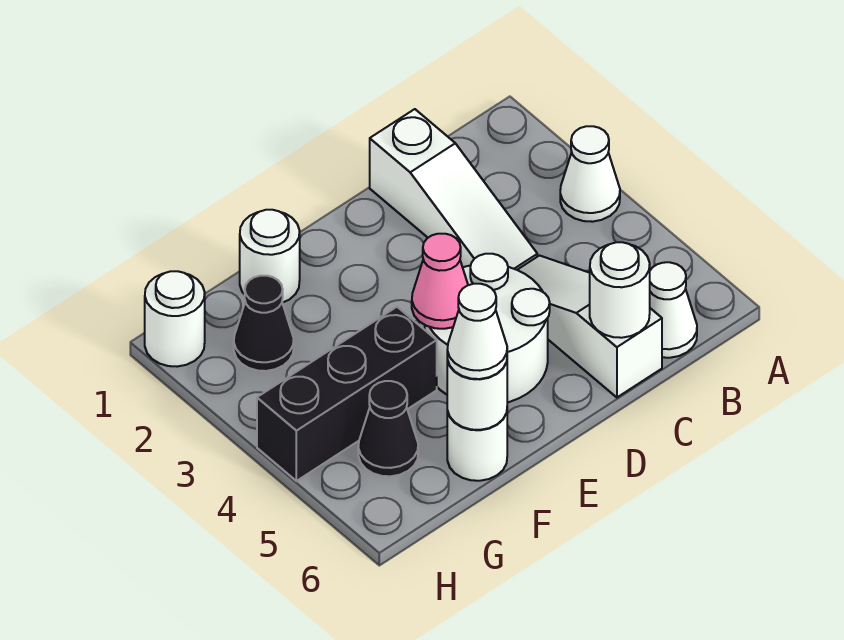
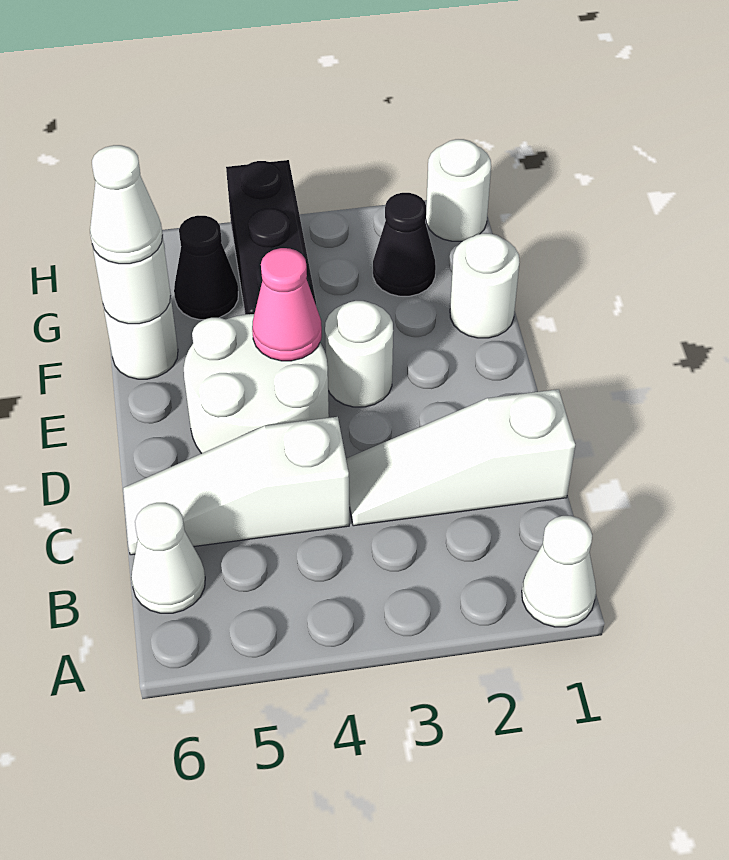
white cone A3 level 1 -> white cone A1 level 1
white slope C4:C6 level 1 top 6 -> white slope C4:C6 level 1 top 4
white round brick C6 level 2 -> white round brick E3 level 1

